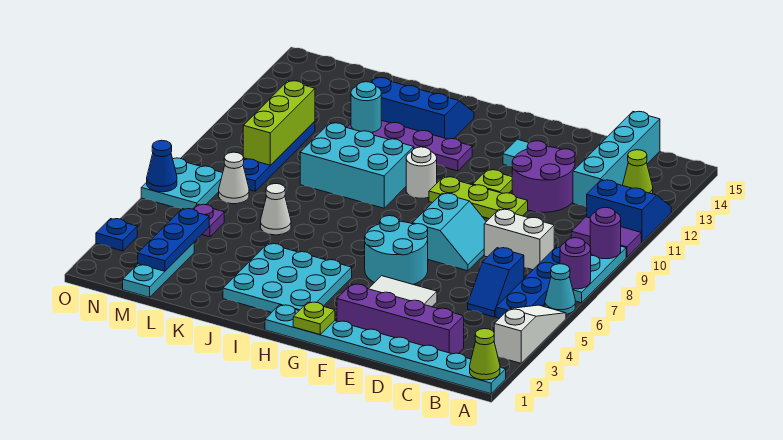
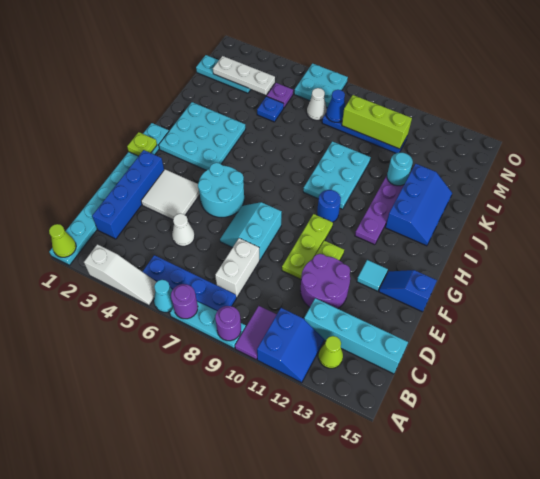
purple brick C2:F2 level 1 -> blue brick C2:F2 level 1
blue slope C5:C6 level 1 top 6 -> blue slope F14:F15 level 1 top 15
cyan slope E7:F8 level 1 top F -> cyan slope E7:F8 level 1 top 8
white round brick H10 level 1 -> blue round brick H10 level 1
cyan brick I9:K10 level 1 -> cyan plate I9:K10 level 1
white cone K6 level 1 -> white cone D5 level 1
blue plate M2:M4 level 2 -> white plate M2:M4 level 2
blue plate O3 level 1 -> blue plate L5 level 1
blue cone O6 level 2 -> blue cone M8 level 2

